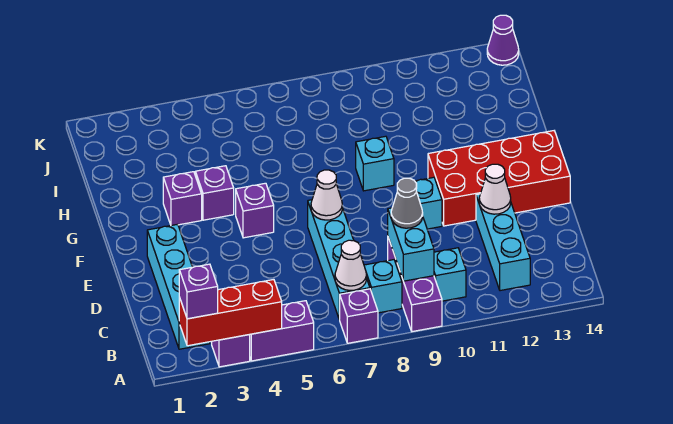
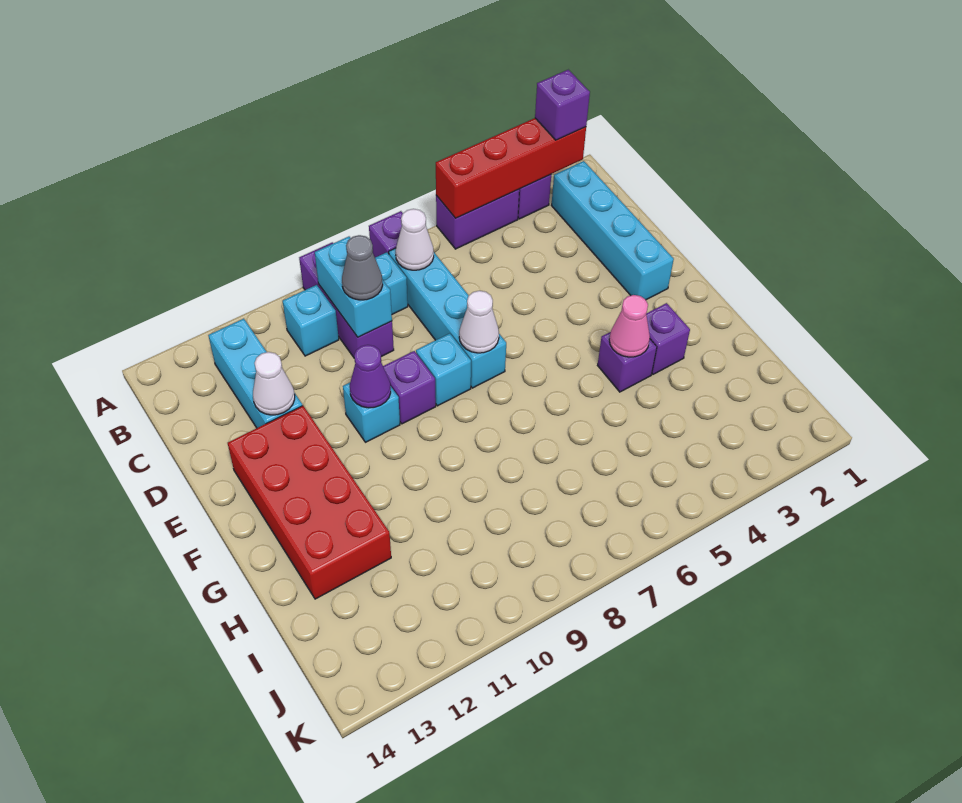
red brick A2:A4 level 2 -> red brick A2:A5 level 2
red brick E11:F14 level 1 -> red brick E12:H13 level 1
purple brick F5 level 1 -> purple brick E9 level 1
none -> pink cone G4 level 2
cyan brick G9 level 1 -> cyan brick E8 level 1
purple cone K14 level 1 -> purple cone E10 level 2

